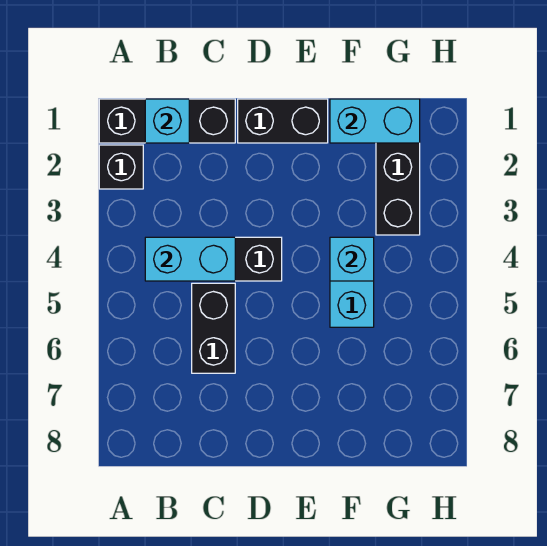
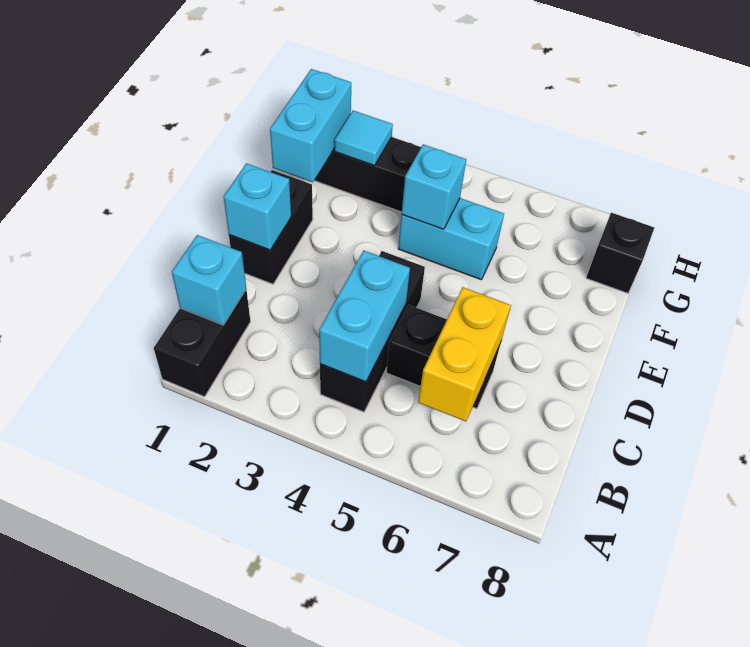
black brick A1:C1 level 1 -> black brick A1:B1 level 1
black brick A2 level 1 -> black brick G8 level 1
none -> yellow brick B6:C6 level 2
none -> cyan brick D1 level 2
none -> cyan tile G2 level 2

